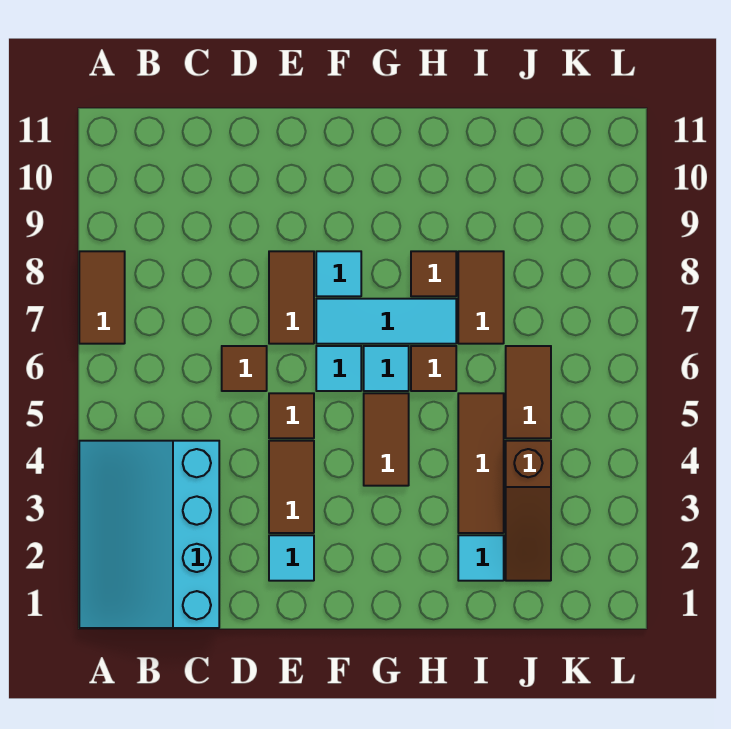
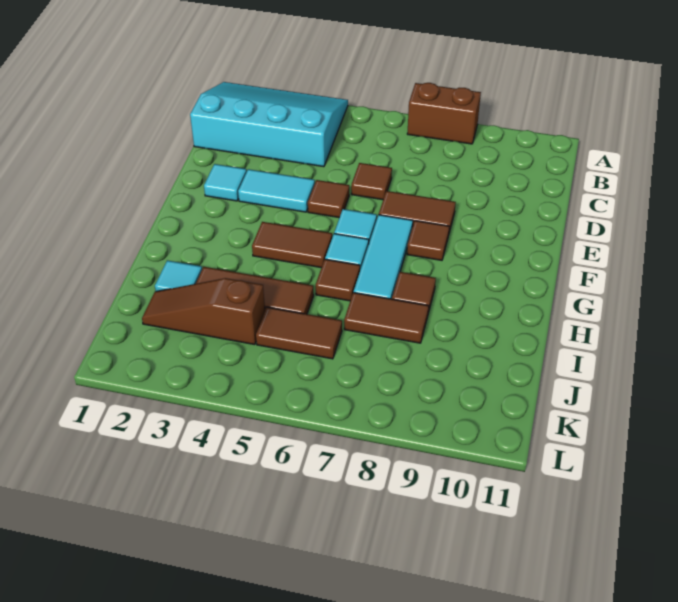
brown tile A7:A8 level 1 -> brown brick A7:A8 level 1
brown tile E3:E4 level 1 -> cyan tile E3:E4 level 1
cyan tile F8 level 1 -> brown tile F8 level 1

